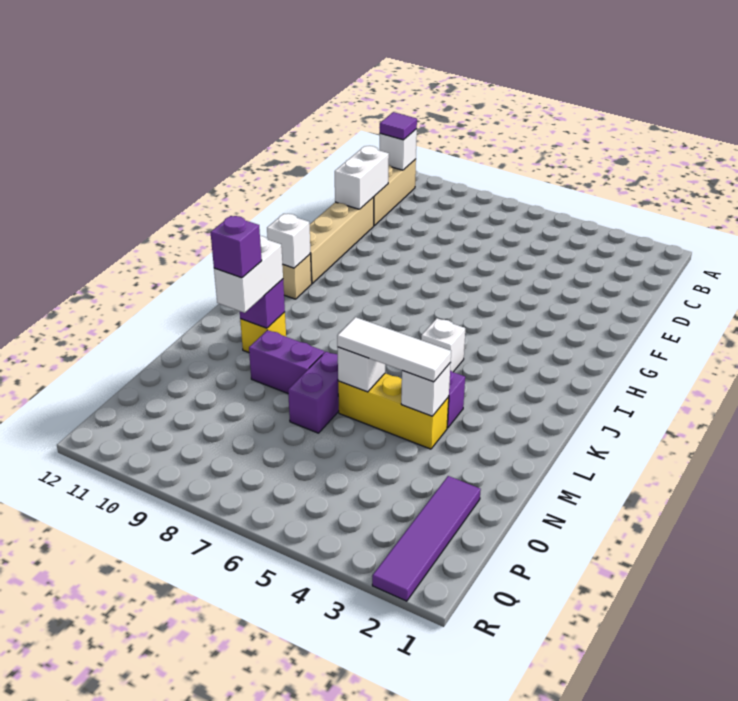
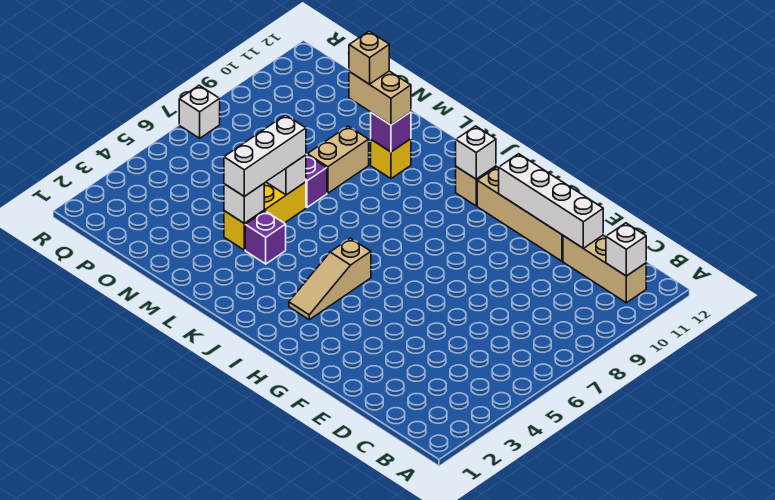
purple tile B11 level 3 -> none
white brick D11:E11 level 2 -> white brick D11:G11 level 2
none -> tan slope I3:I5 level 1 top 5
white brick J5 level 1 -> white brick R7 level 1
white brick L10:M10 level 3 -> tan brick L10:M10 level 3
white tile M4:M6 level 3 -> white brick M4:M6 level 3
purple brick M8:M9 level 1 -> tan brick M8:M9 level 1
purple brick M10 level 4 -> tan brick M10 level 4
purple tile O2:R2 level 1 -> none

